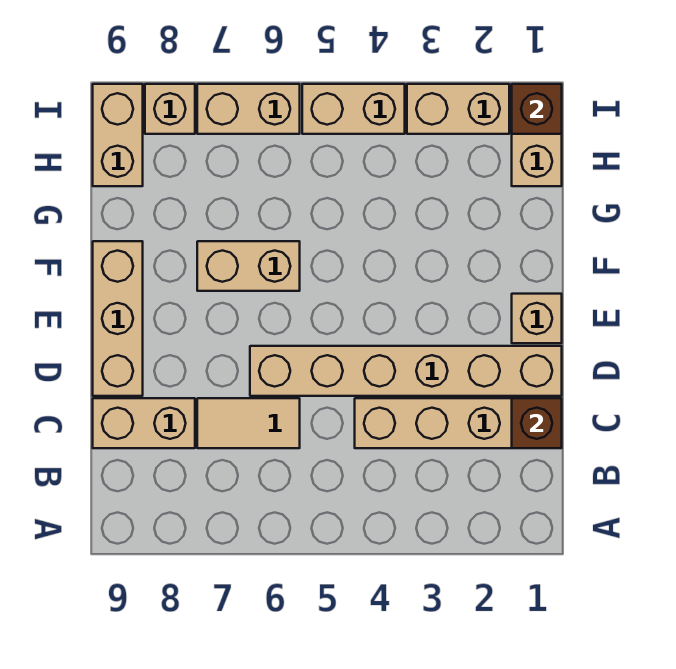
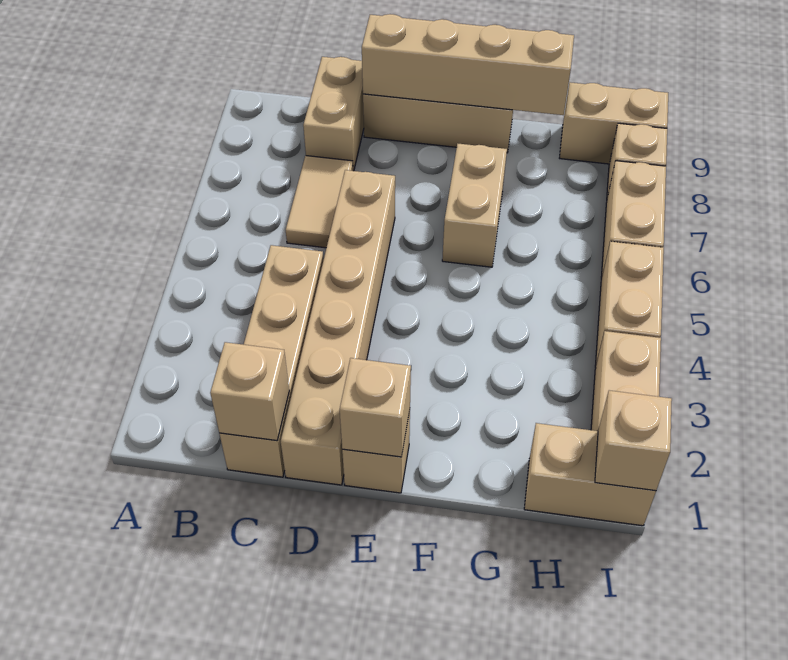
brown brick C1 level 2 -> tan brick C1 level 2
none -> tan brick D9:G9 level 2
none -> tan brick E1 level 2
brown brick I1 level 2 -> tan brick I1 level 2

